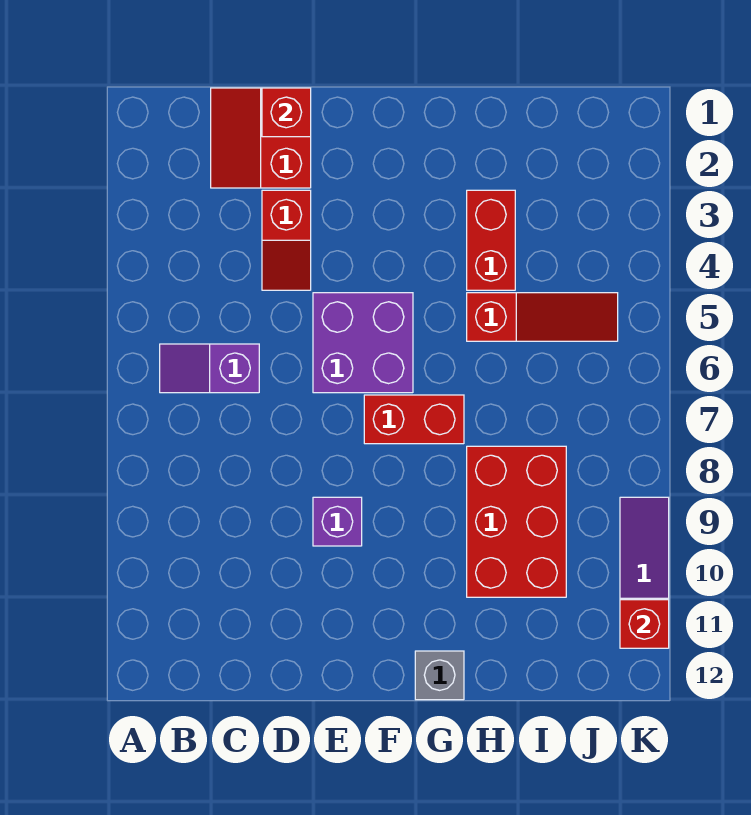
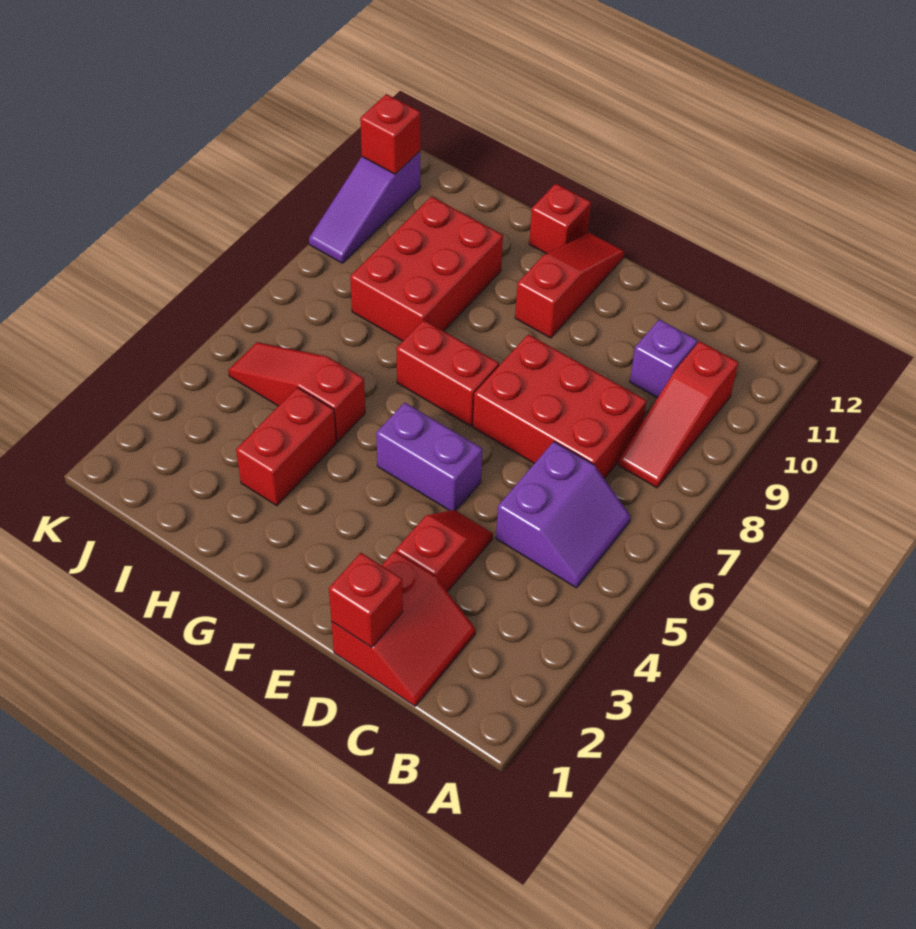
purple slope B6:C6 level 1 top C -> purple slope B5:C6 level 1 top C
none -> red slope B8:B10 level 1 top 10
none -> red brick C7:E8 level 1
purple brick E5:F6 level 1 -> purple brick E5:F5 level 1
purple brick E9 level 1 -> purple brick C10 level 1
none -> red slope F10:F12 level 1 top 10
grey brick G12 level 1 -> red brick G12 level 1

